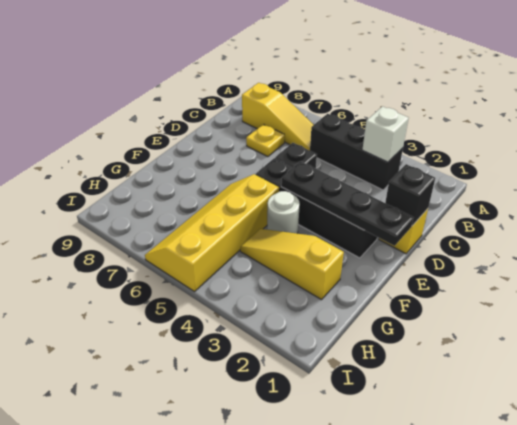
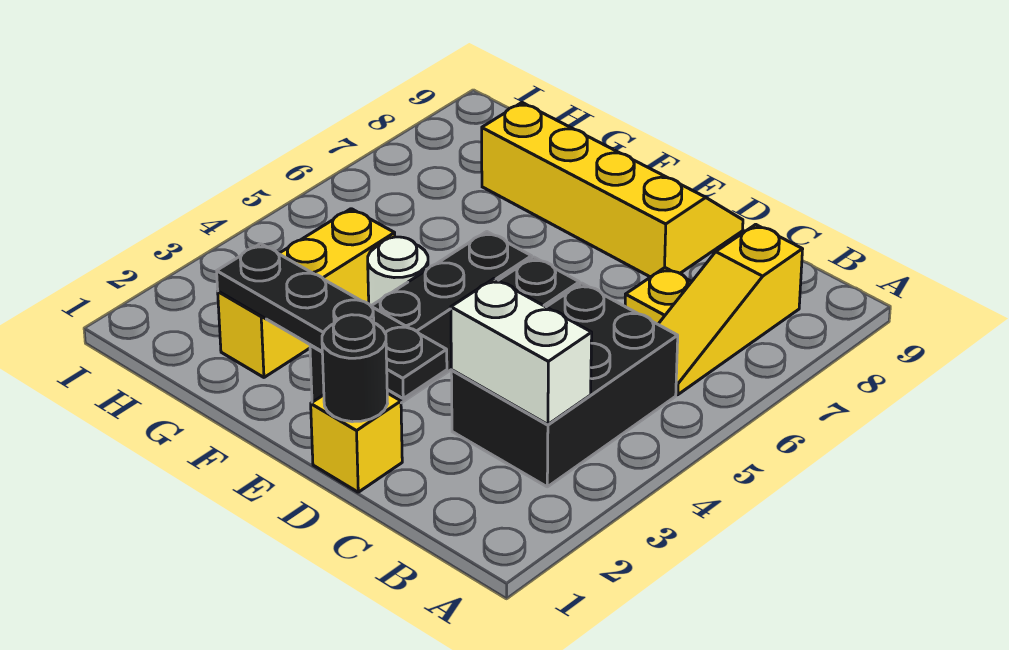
black brick B3:B5 level 1 -> black brick B3:C5 level 1
white brick B3 level 2 -> white brick B3:C3 level 2
black brick D1 level 2 -> black round brick D1 level 2
black plate E1:E4 level 2 -> black plate D2:G2 level 2
yellow slope F5:I6 level 1 top 5 -> yellow slope D8:G9 level 1 top 8
yellow slope G2:G4 level 1 top 2 -> yellow brick G2:G4 level 1

